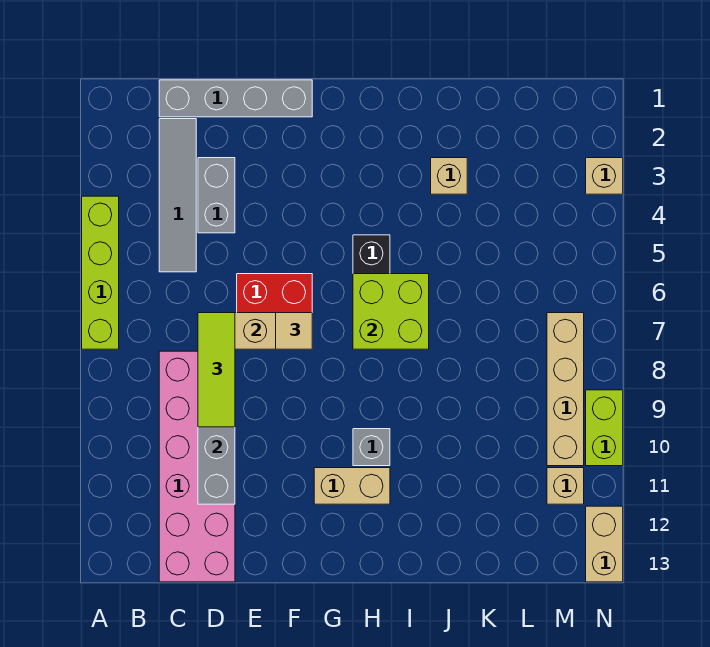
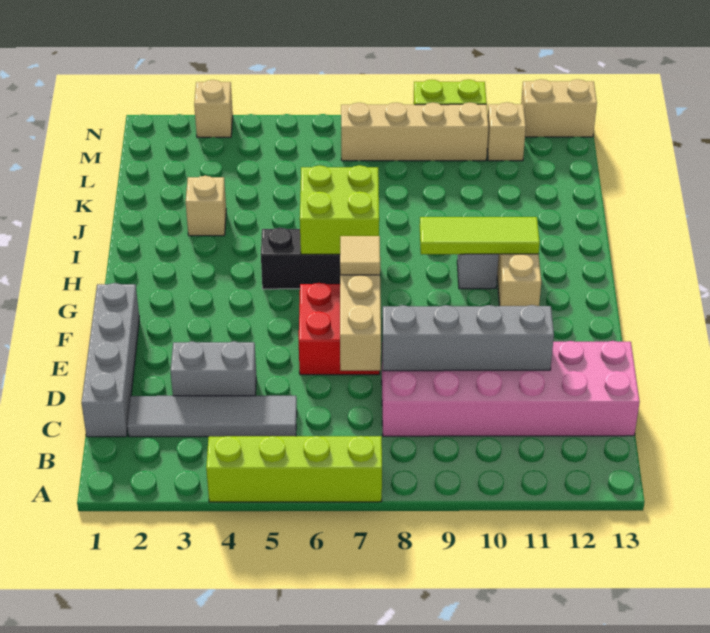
lime tile D7:D9 level 3 -> lime tile H9:H11 level 2

